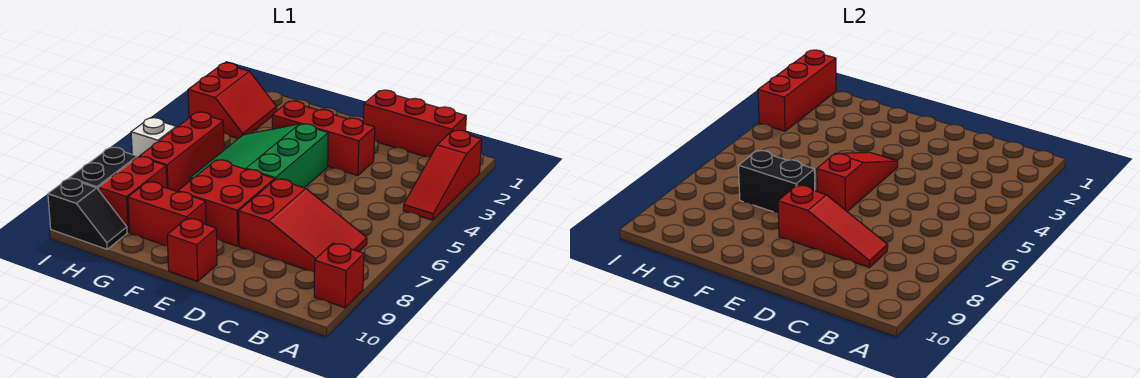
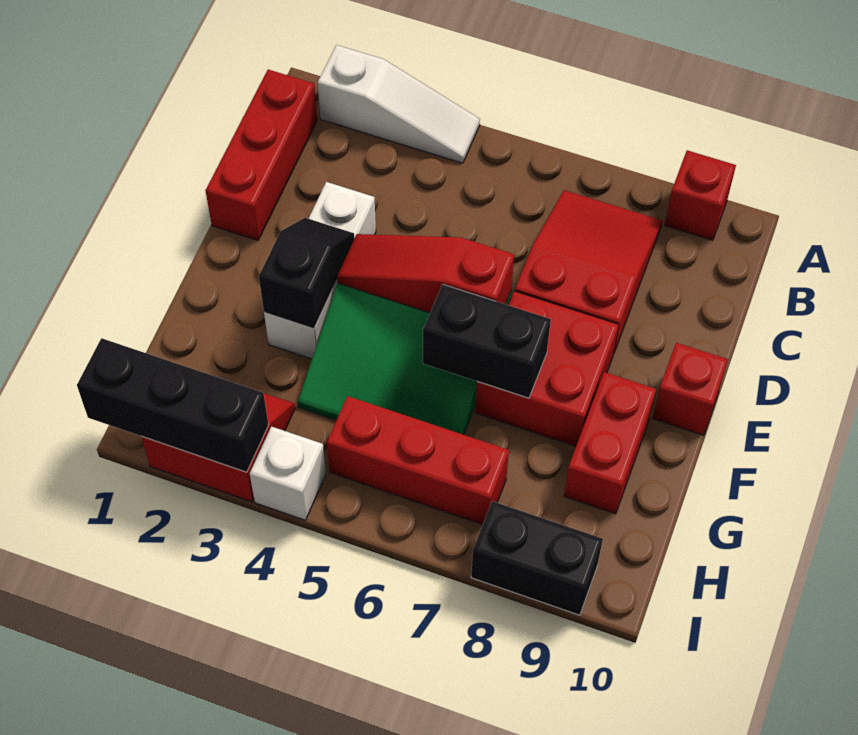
red slope A2:A4 level 1 top 2 -> white slope A2:A4 level 1 top 2
red slope C8:E8 level 2 top E -> none
red brick D3:F3 level 1 -> white brick D3:F3 level 1
black brick F7:G7 level 2 -> black brick F6:F7 level 2
red brick H8:H9 level 1 -> none
black slope H10:I10 level 1 top I -> black slope E3:F3 level 2 top F
red brick I1:I3 level 2 -> black brick I1:I3 level 2
white brick I6 level 1 -> white brick I4 level 1

